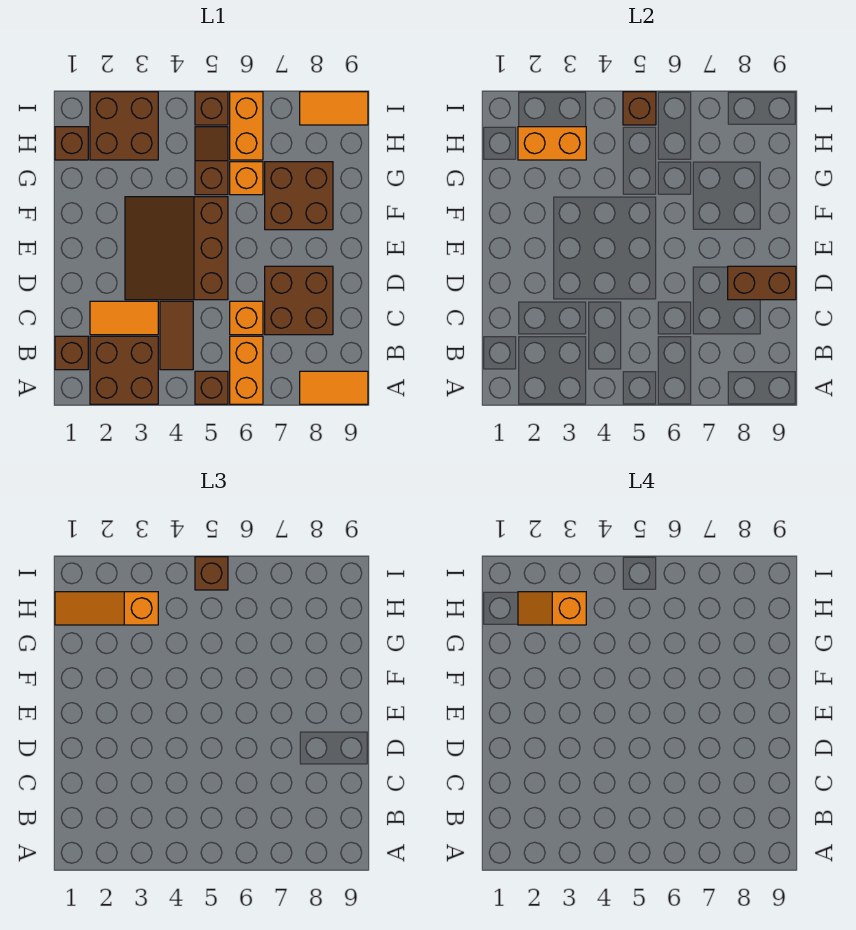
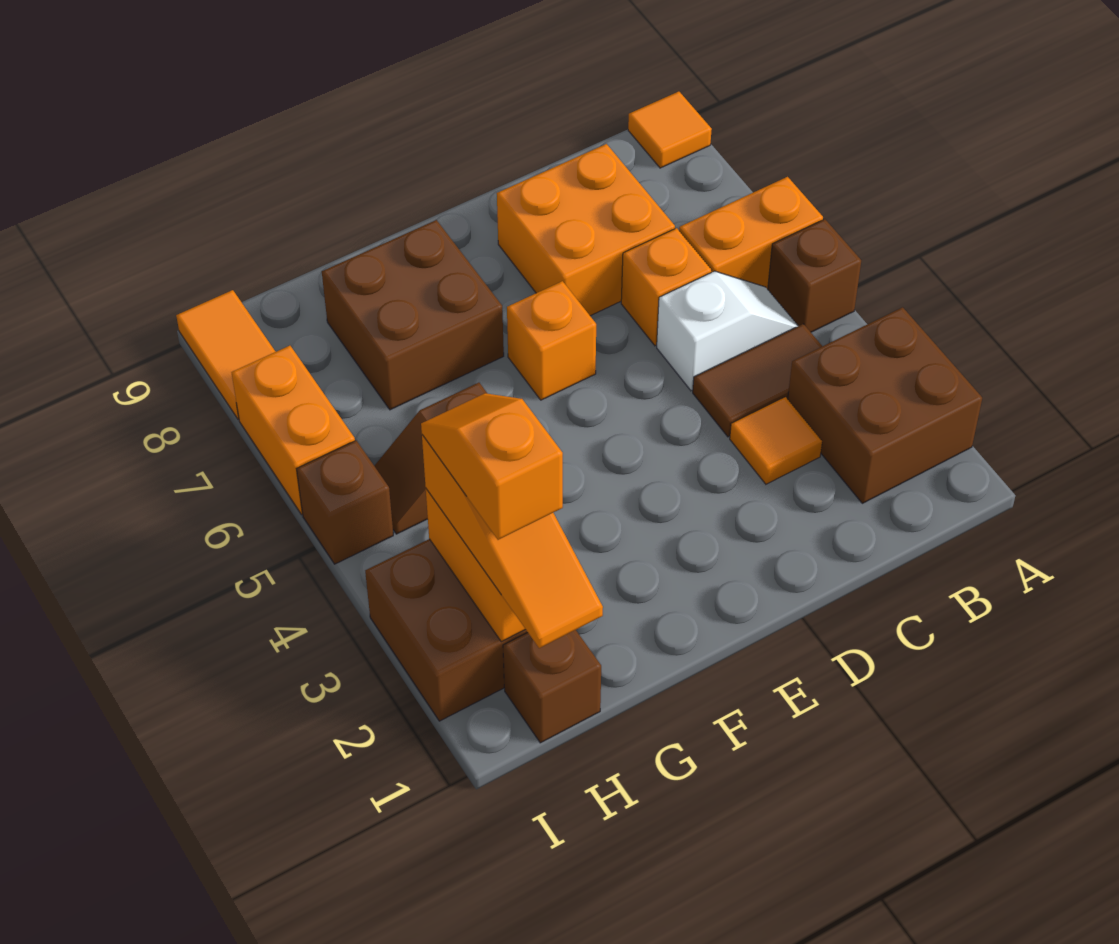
orange tile A8:A9 level 1 -> orange tile A9 level 1
brown brick B1 level 1 -> none
none -> white slope B5:C5 level 1 top C
orange tile C2:C3 level 1 -> orange tile C3 level 1
brown brick C7:D8 level 1 -> orange brick C7:D8 level 1
brown slope D3:F5 level 1 top 5 -> none
brown brick D8:D9 level 2 -> none
orange brick G6 level 1 -> orange brick E6 level 1
orange slope H2:H3 level 4 top 3 -> orange slope H2:H3 level 4 top 2
orange brick H6:I6 level 1 -> orange brick I6:I7 level 1
brown brick I5 level 2 -> none
brown brick I5 level 3 -> none

